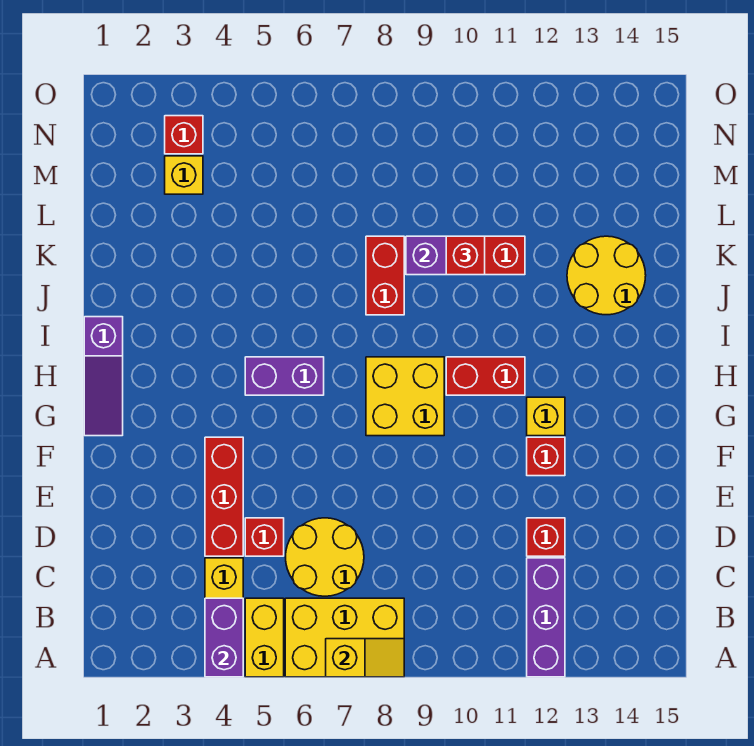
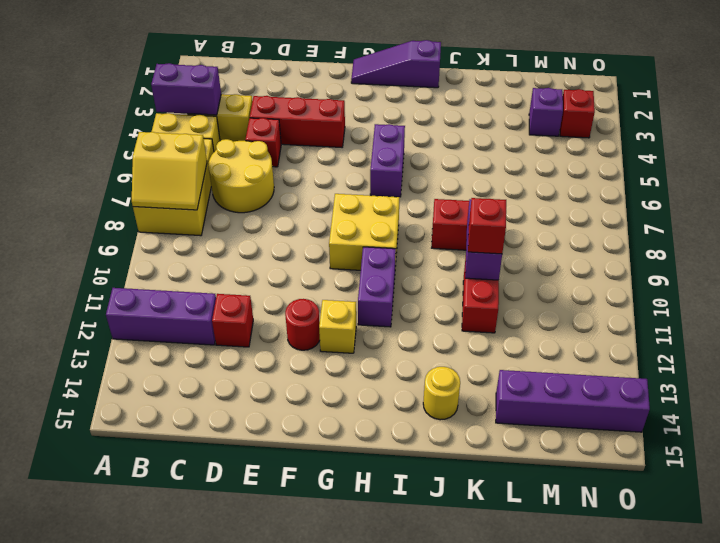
yellow slope A7:A8 level 2 top 7 -> yellow slope A7:B8 level 2 top 7
red brick F12 level 1 -> red round brick F12 level 1
red brick H10:H11 level 1 -> purple brick H10:H11 level 1
yellow round brick J13:K14 level 1 -> yellow round brick J14 level 1
none -> purple brick L14:O14 level 1
yellow brick M3 level 1 -> purple brick M3 level 1

